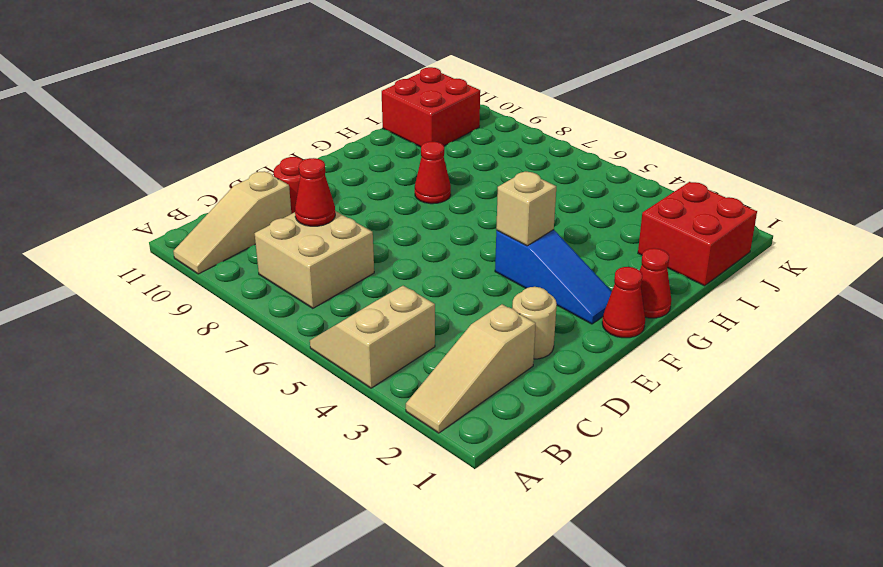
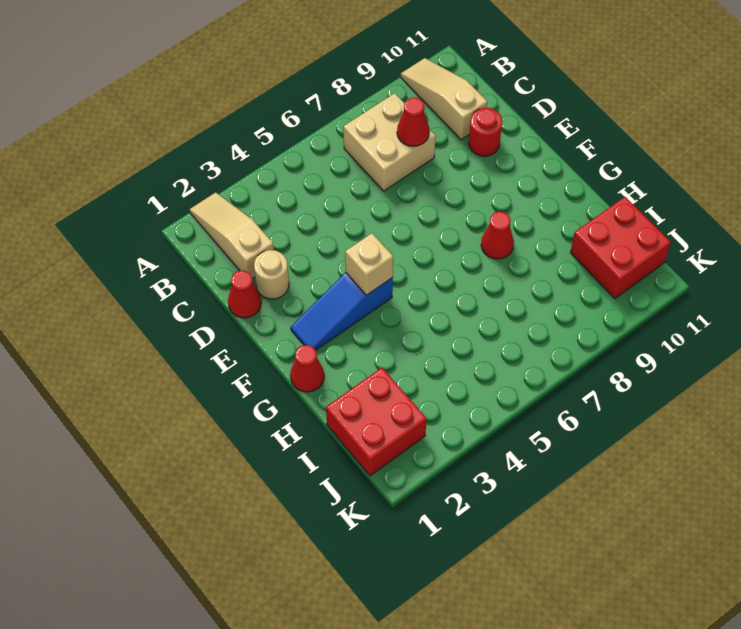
tan slope A4:B5 level 1 top 4 -> none
red cone F1 level 1 -> red cone D1 level 1

